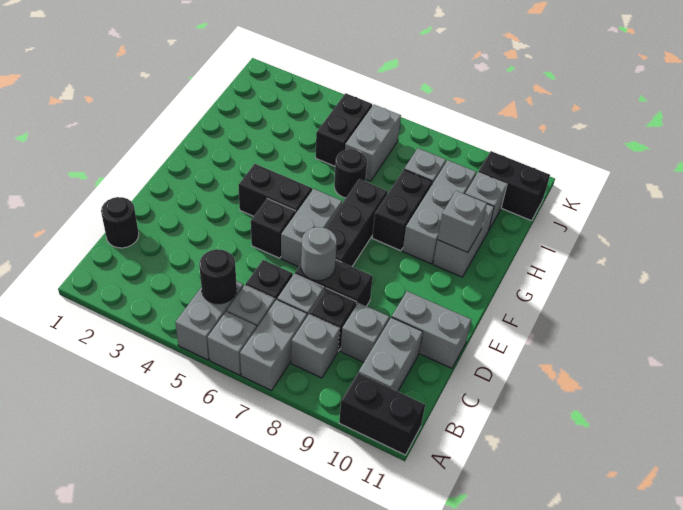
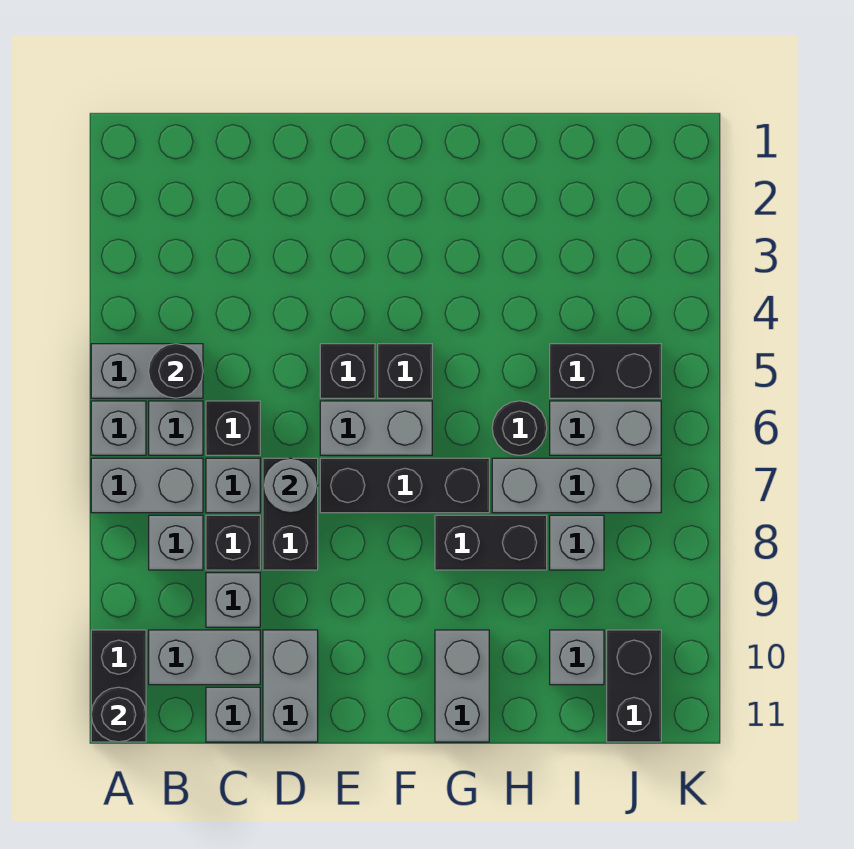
black round brick C1 level 1 -> black round brick A11 level 2
black brick F4:F5 level 1 -> black brick F5 level 1
grey brick G9:I9 level 1 -> grey brick H7:J7 level 1
grey brick G10:H10 level 1 -> grey brick G10:G11 level 1
grey brick G10 level 2 -> grey brick C11 level 1

